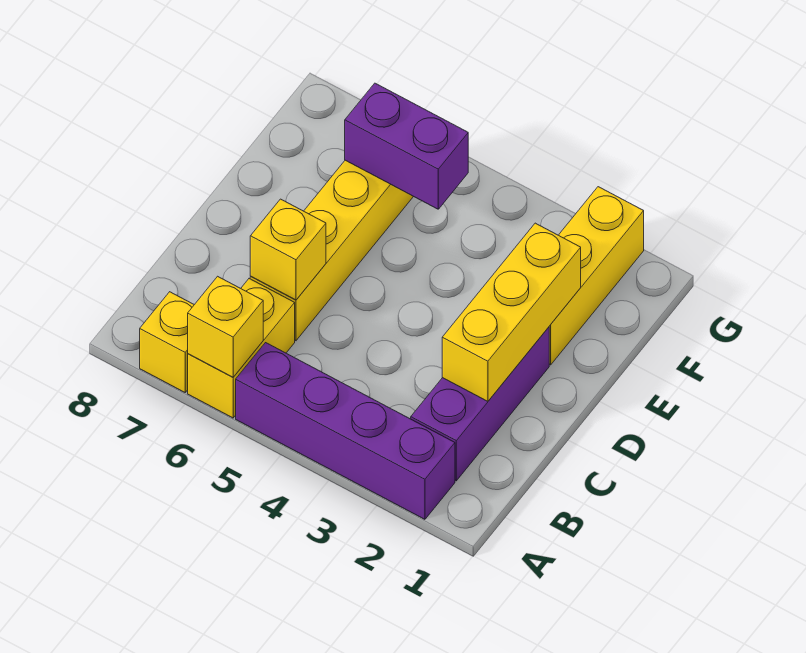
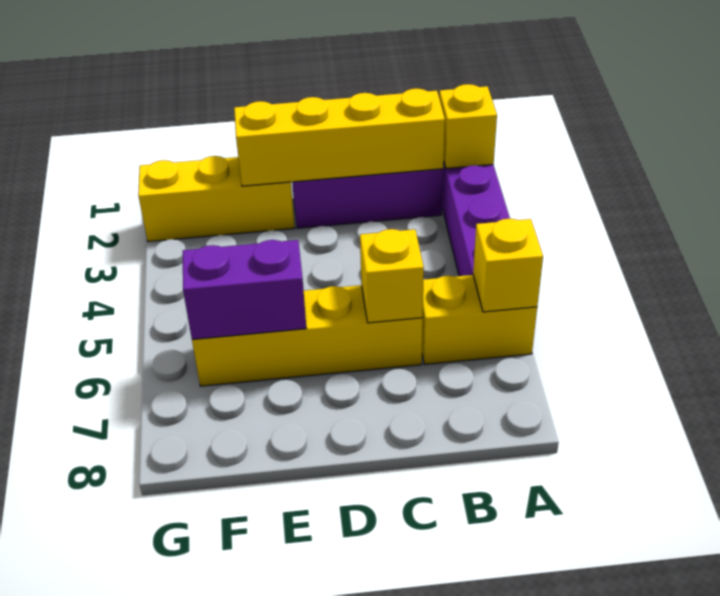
yellow brick A7 level 1 -> yellow brick A2 level 2
yellow brick C2:E2 level 2 -> yellow brick B2:E2 level 2
purple brick F5:F6 level 2 -> purple brick E6:F6 level 2

